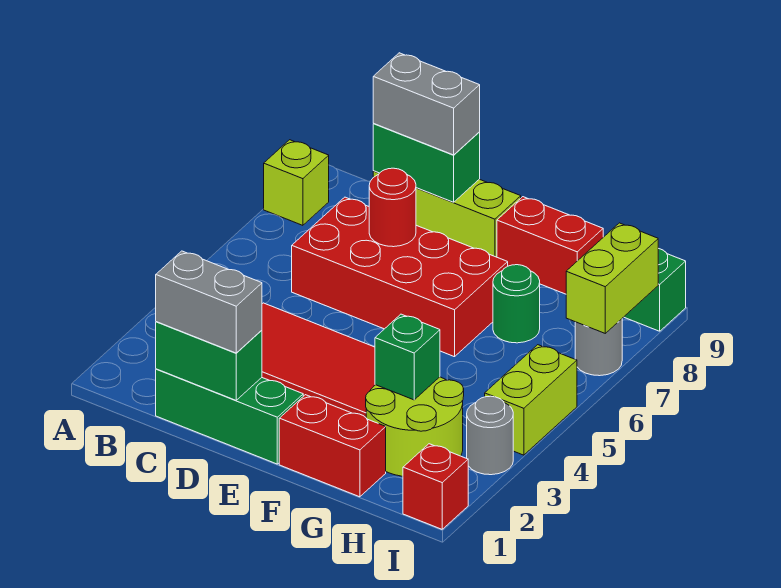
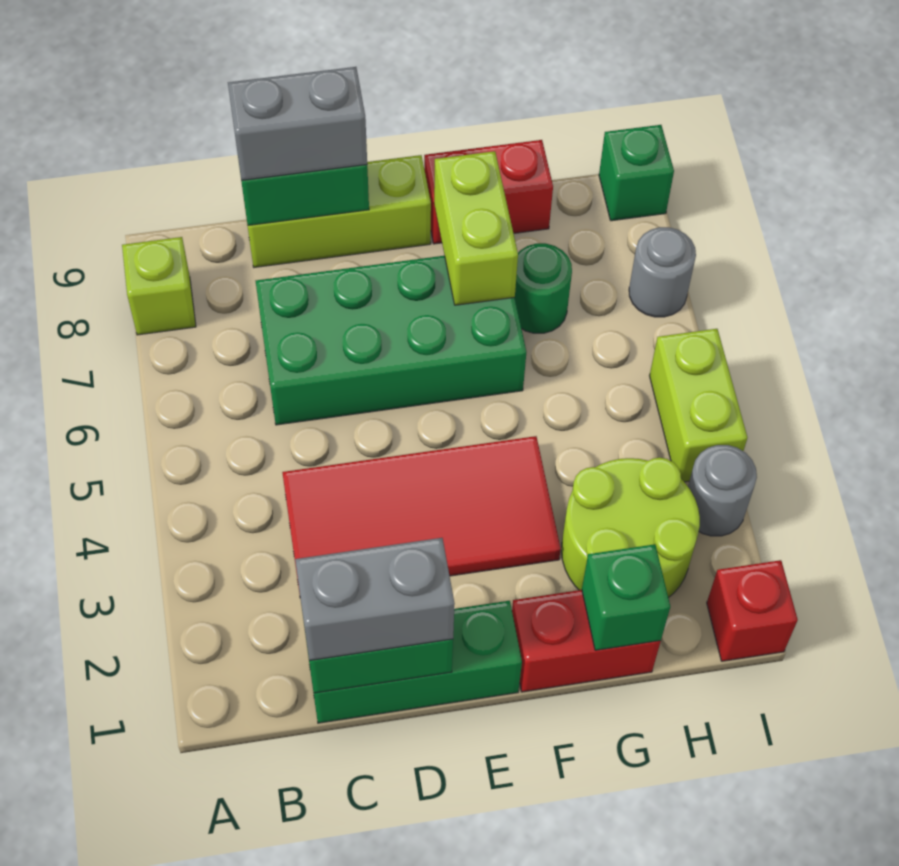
red brick C6:F7 level 1 -> green brick C6:F7 level 1
red round brick D7 level 2 -> none
green brick G3 level 2 -> green brick G1 level 2
lime brick I7:I8 level 2 -> lime brick F7:F8 level 2

